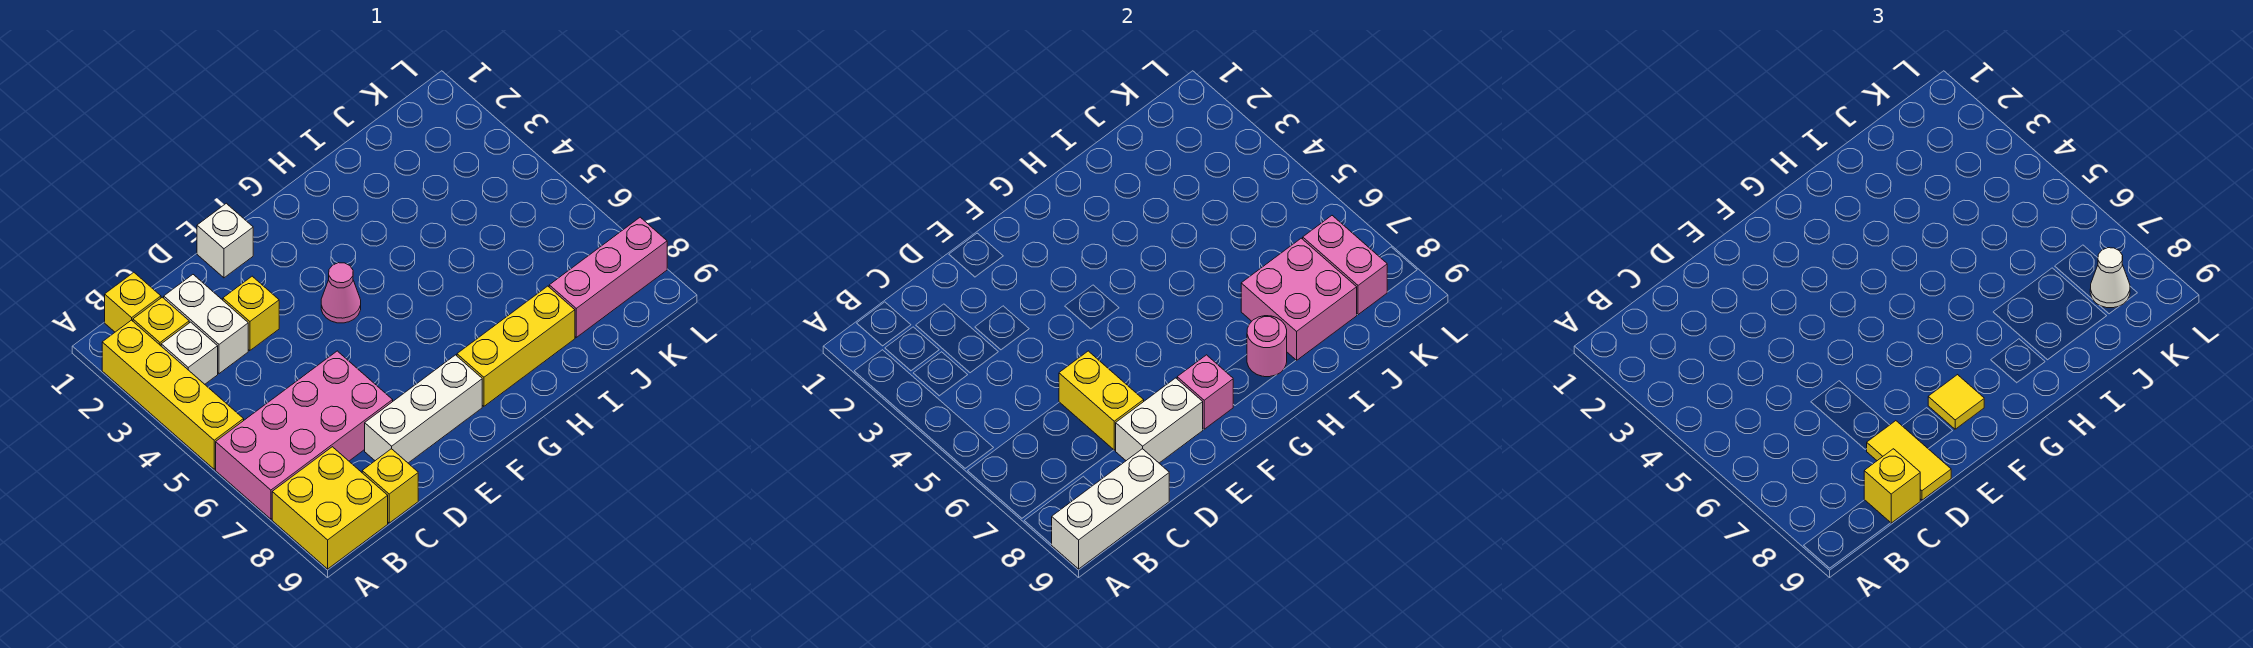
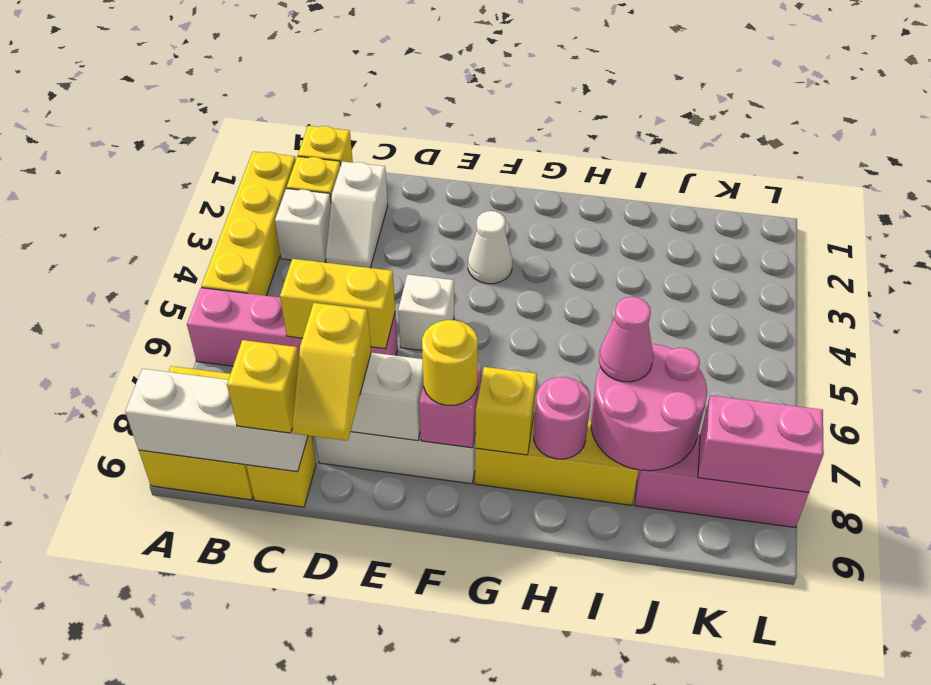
pink brick A6:D7 level 1 -> pink brick A6:D6 level 1
white brick C2:C3 level 1 -> white slope C2:C3 level 1 top 2
yellow brick D3 level 1 -> yellow brick G8 level 2
yellow brick D6:D7 level 2 -> yellow brick C6:D6 level 2
yellow tile D8:D9 level 3 -> yellow slope D8:D9 level 3 top 8
white brick E1 level 1 -> white brick E5 level 1
pink cone F4 level 1 -> pink cone I7 level 3
yellow tile F8 level 3 -> yellow round brick F8 level 3
pink brick I7:J8 level 2 -> pink round brick I7:J8 level 2
pink brick K7:K8 level 2 -> pink brick K8:L8 level 2
white cone K8 level 3 -> white cone F3 level 1

